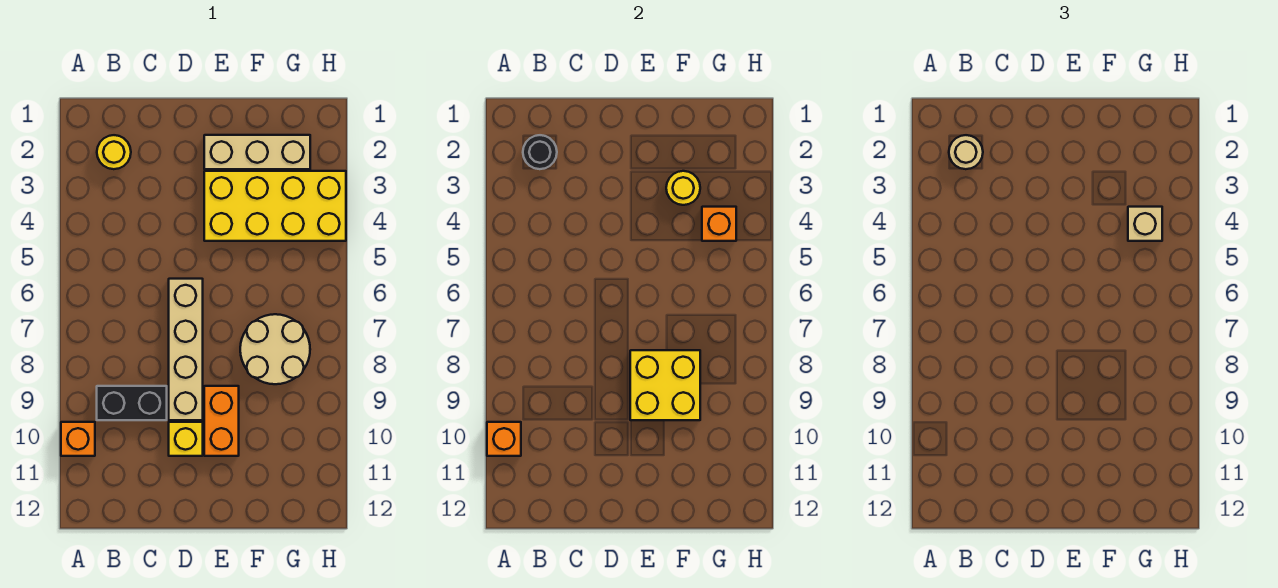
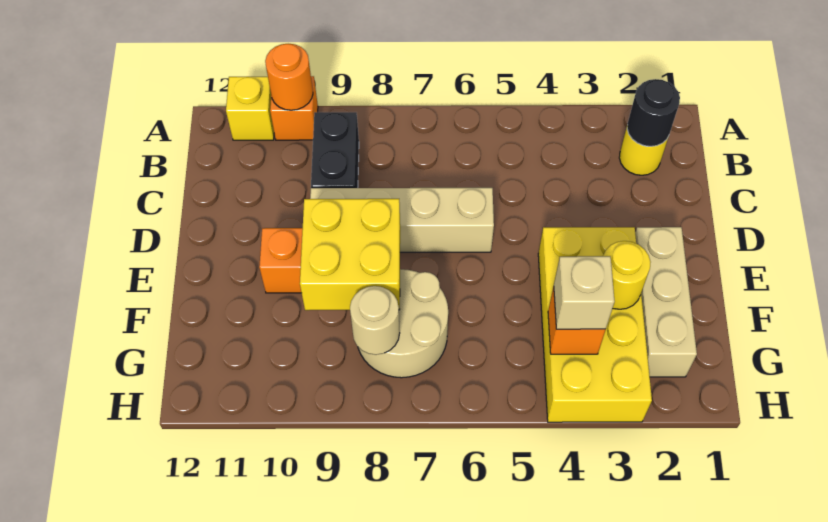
orange brick A10 level 2 -> orange round brick A10 level 2
tan round brick B2 level 3 -> tan round brick G8 level 2
yellow brick D10 level 1 -> yellow brick A11 level 1

